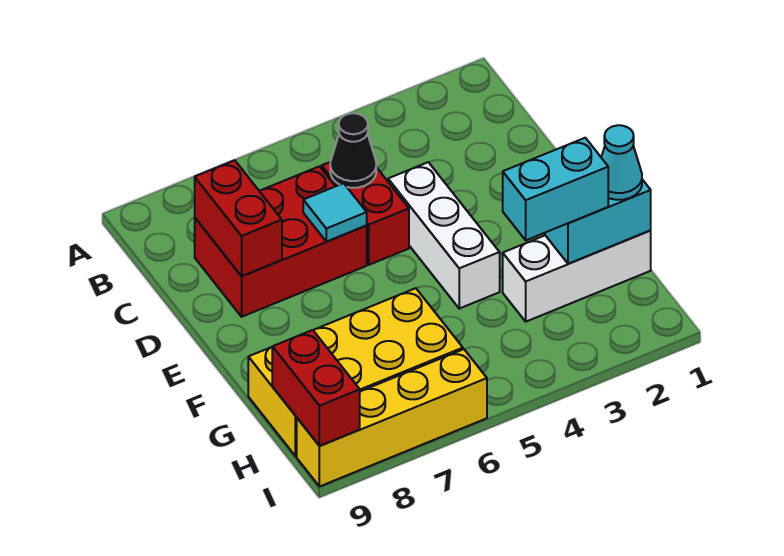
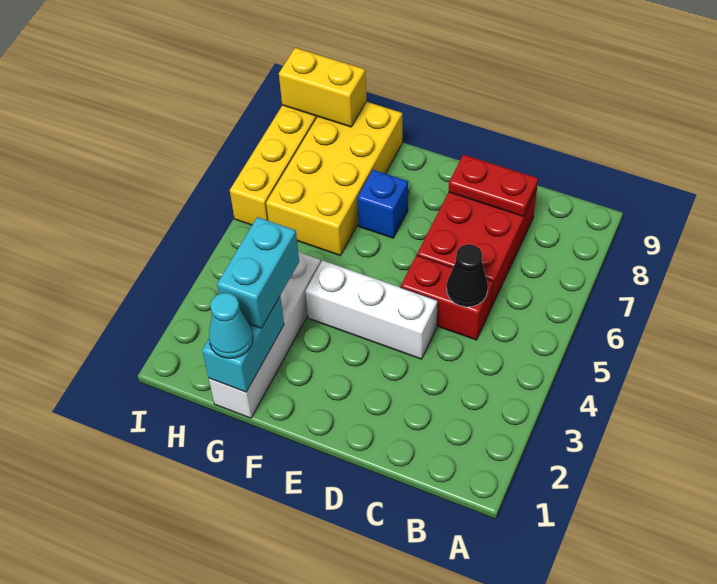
red brick C8:D8 level 2 -> red plate C8:D8 level 2
cyan tile D6 level 2 -> none
none -> blue brick F7 level 1
white brick G1:G3 level 1 -> white brick G1:G4 level 1
red brick H9:I9 level 2 -> yellow brick H9:I9 level 2

